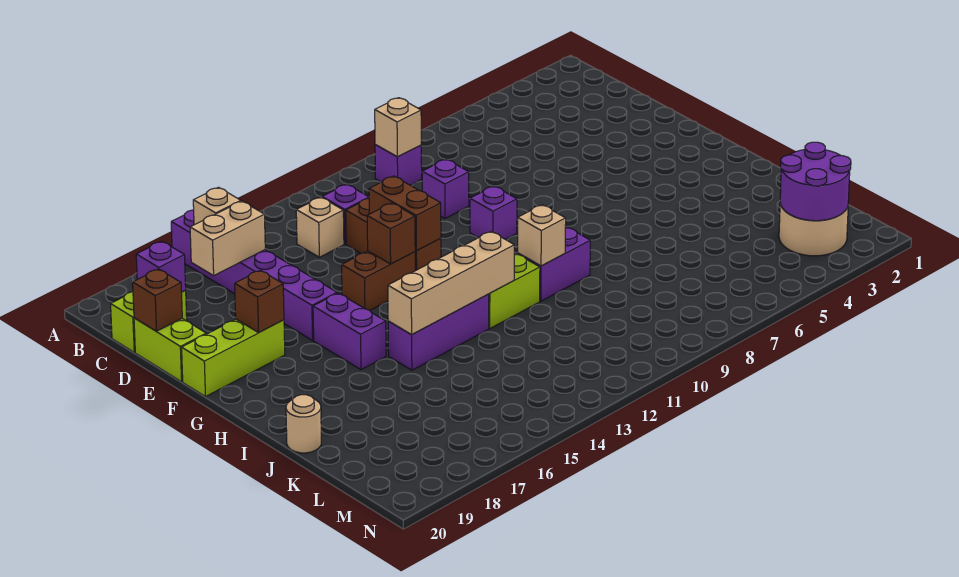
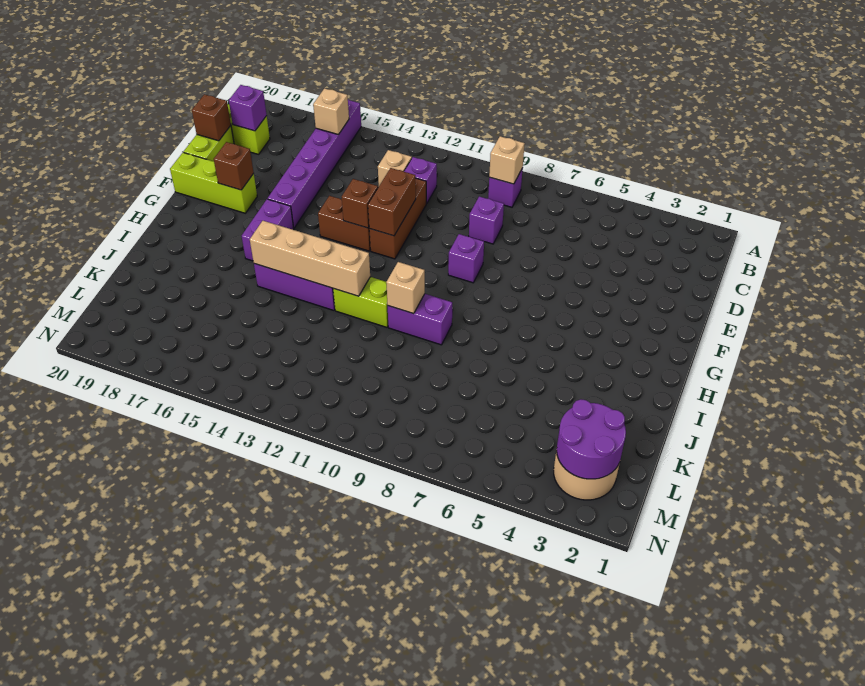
tan brick C16:C17 level 2 -> none
tan round brick J20 level 1 -> none

